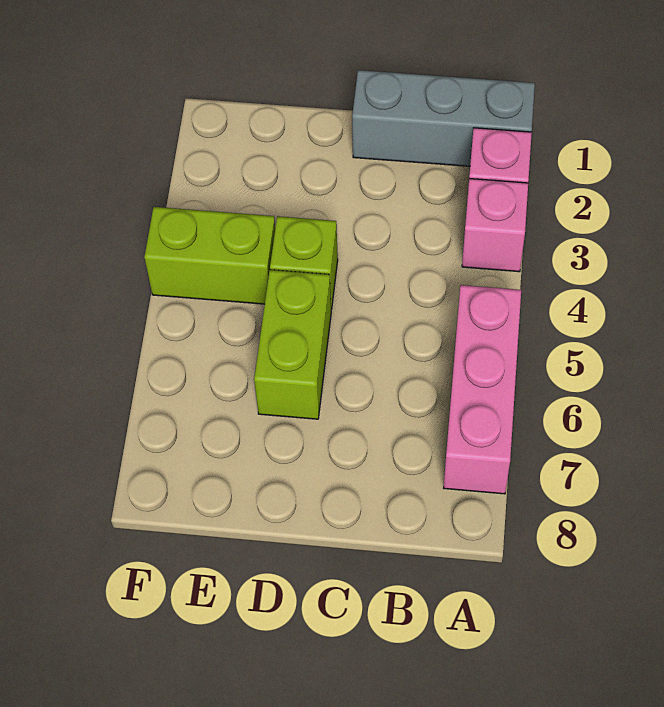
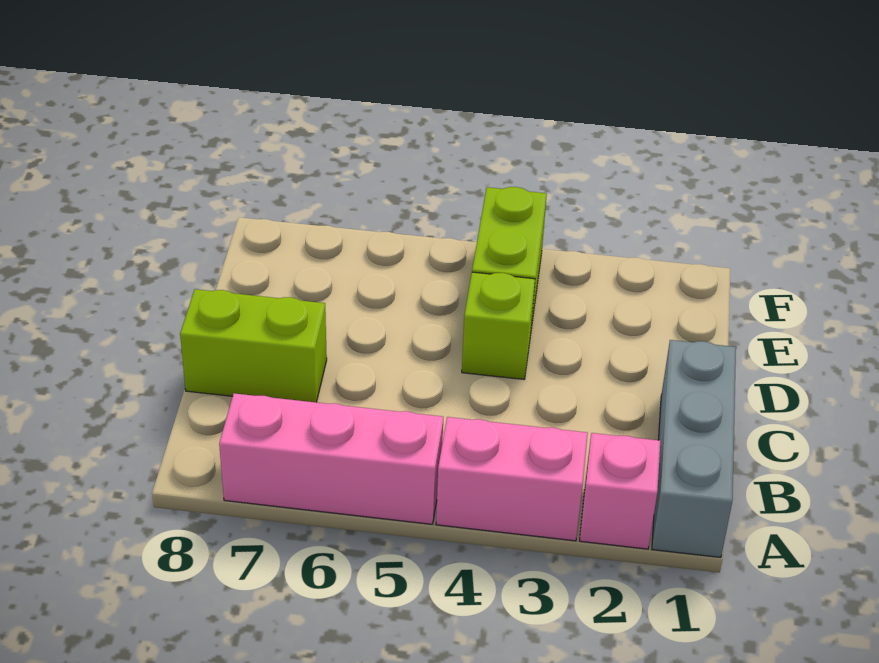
pink brick A3 level 1 -> pink brick A3:A4 level 1
lime brick D5:D6 level 1 -> lime brick C7:C8 level 1

